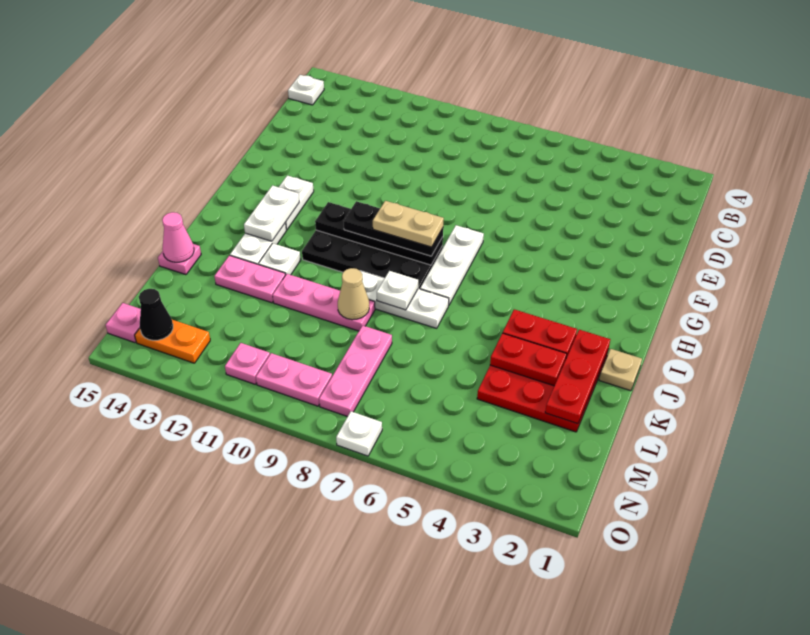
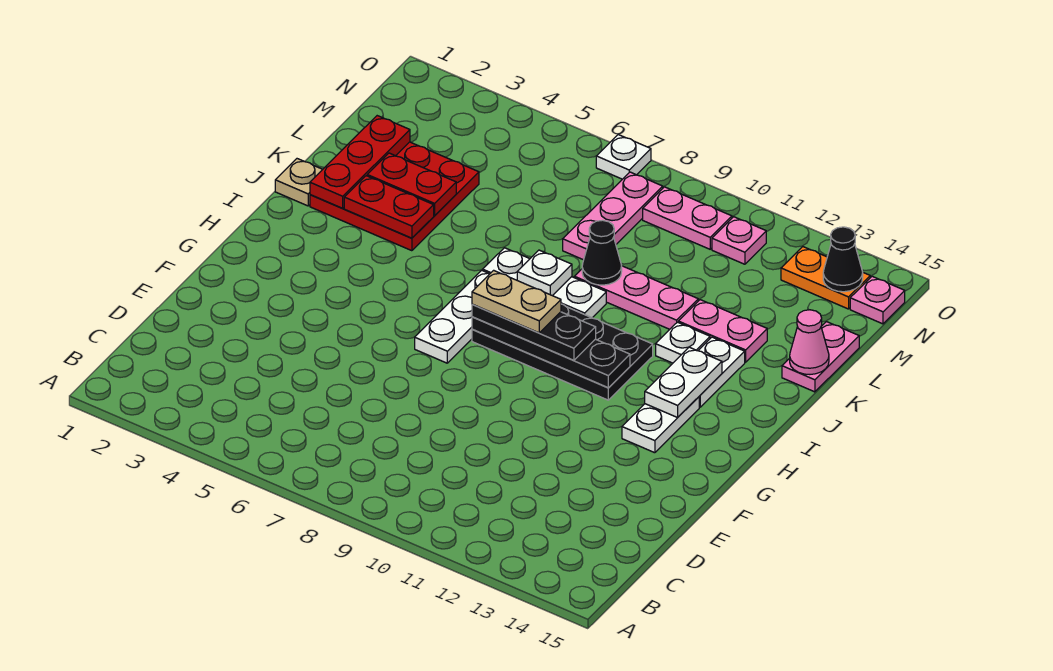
white plate B15 level 1 -> none
tan cone K9 level 2 -> black cone K9 level 2
pink plate K15 level 1 -> pink plate K15:L15 level 1

